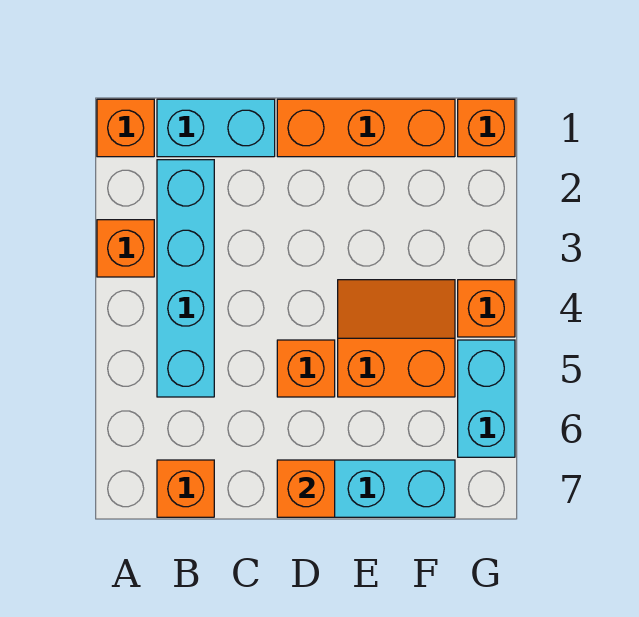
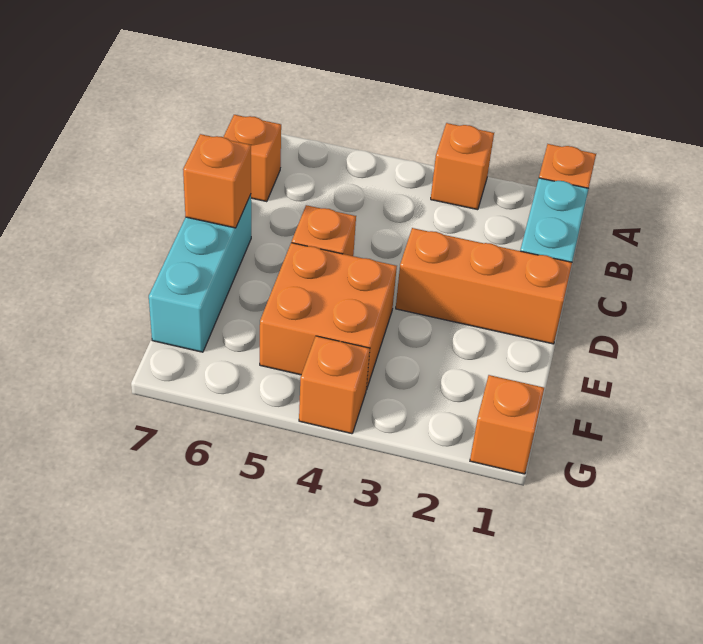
cyan brick B2:B5 level 1 -> none
orange brick D1:F1 level 1 -> orange brick D1:D3 level 1
orange slope E4:F5 level 1 top 5 -> orange brick E4:F5 level 1
cyan brick G5:G6 level 1 -> none

